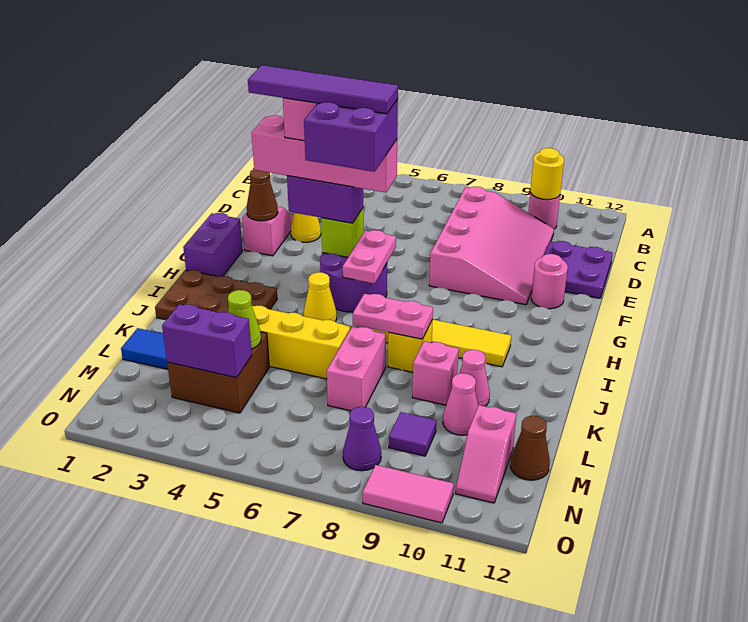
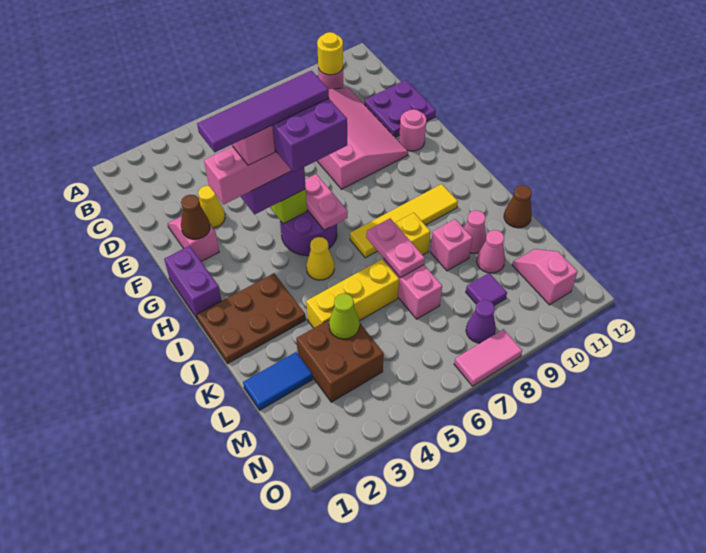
pink plate J7:J8 level 2 -> pink plate J7:K7 level 2
purple brick M3:M4 level 2 -> none
pink slope M11:N11 level 1 top M -> pink slope M11:N11 level 1 top N
brown cone M12 level 1 -> brown cone K12 level 1
pink tile O9:O10 level 1 -> pink tile O7:O8 level 1

